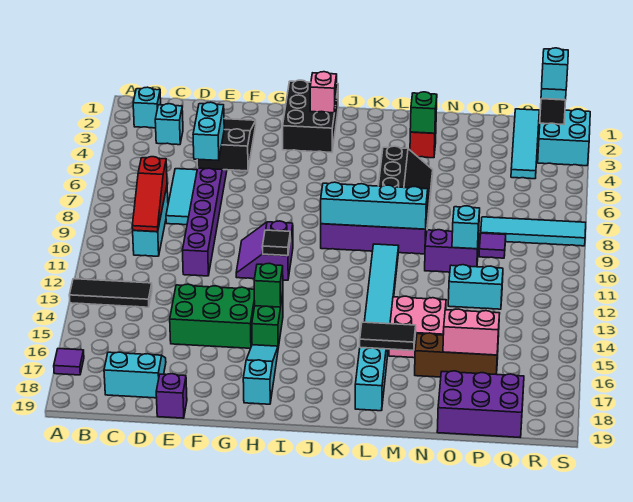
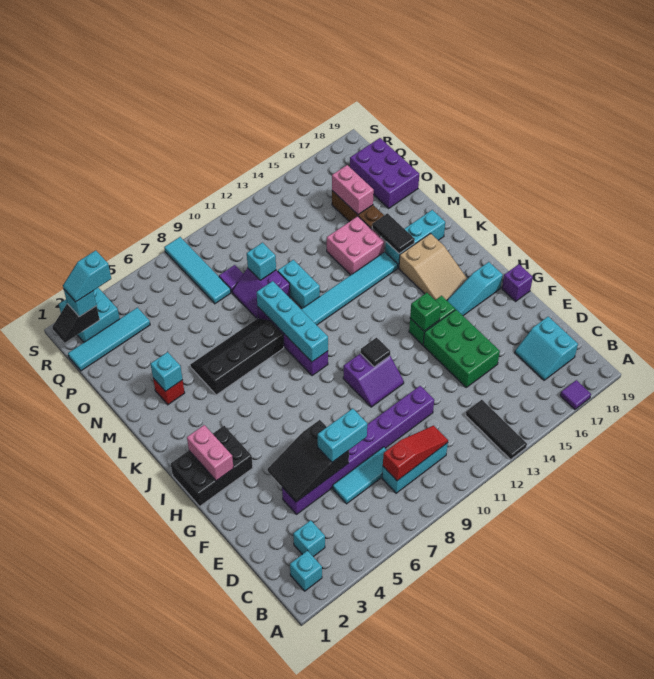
purple brick E19 level 1 -> purple brick G19 level 1
pink brick I2 level 2 -> pink brick H2:I2 level 2
none -> tan slope I16:K17 level 1 top K
green brick M3 level 2 -> cyan brick M3 level 2
cyan brick O12:P12 level 1 -> cyan brick M11:N11 level 1

